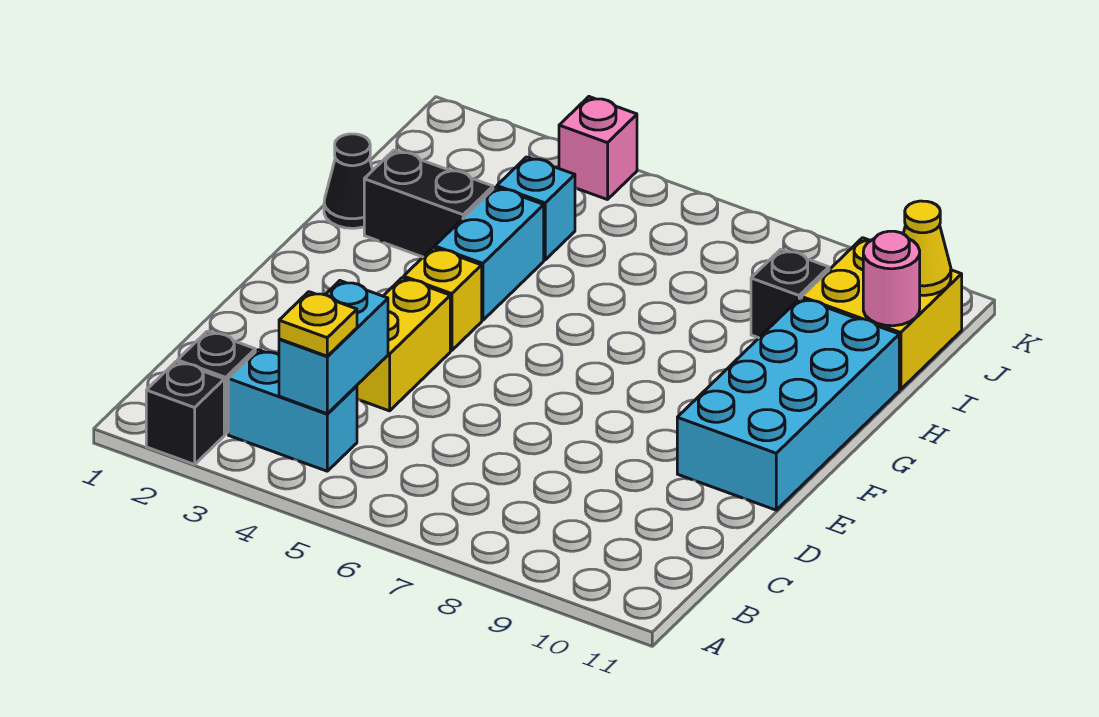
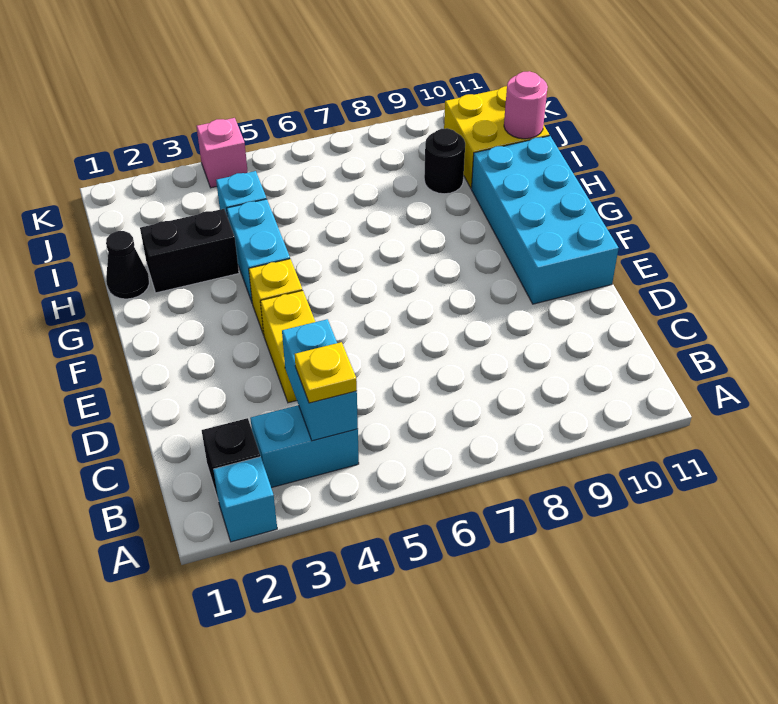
black brick A2 level 1 -> cyan brick A2 level 1
black brick I9 level 1 -> black round brick I9 level 1
yellow cone J11 level 2 -> none

